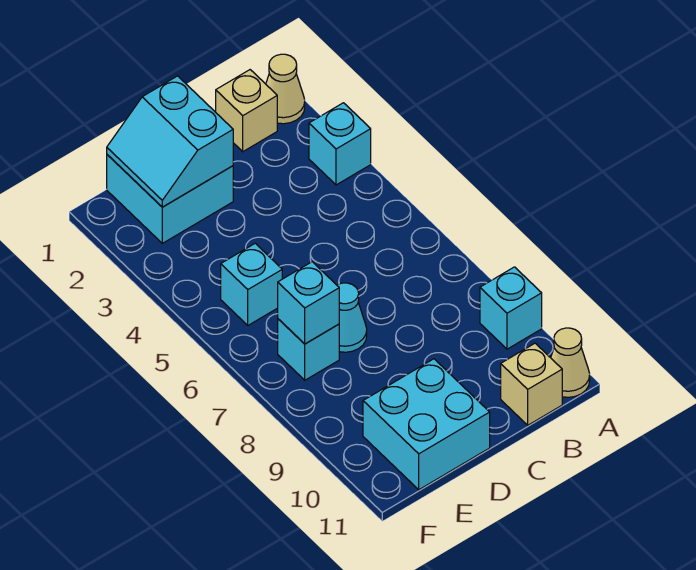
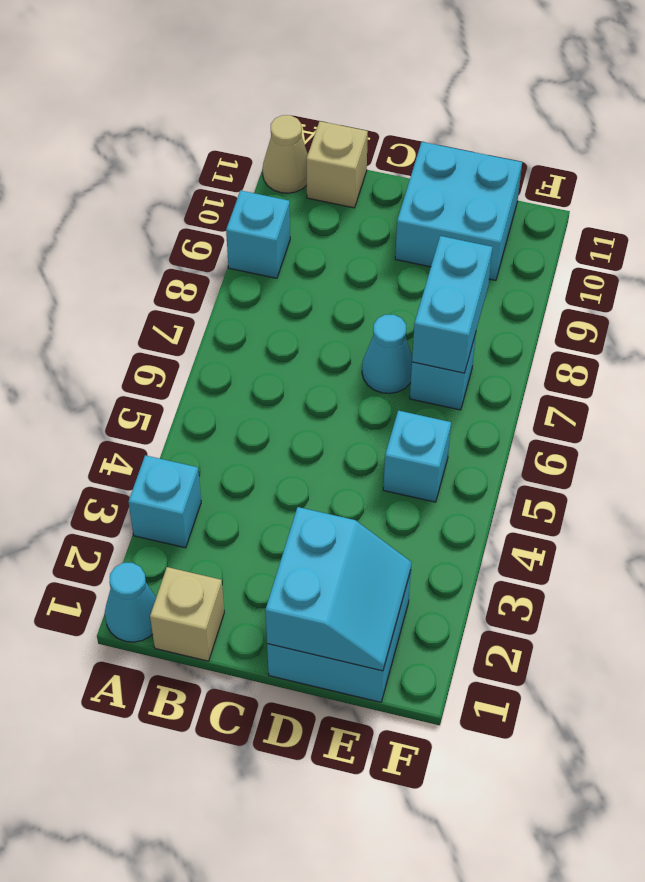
tan cone A1 level 1 -> cyan cone A1 level 1
cyan brick E7 level 2 -> cyan brick E7:E8 level 2

